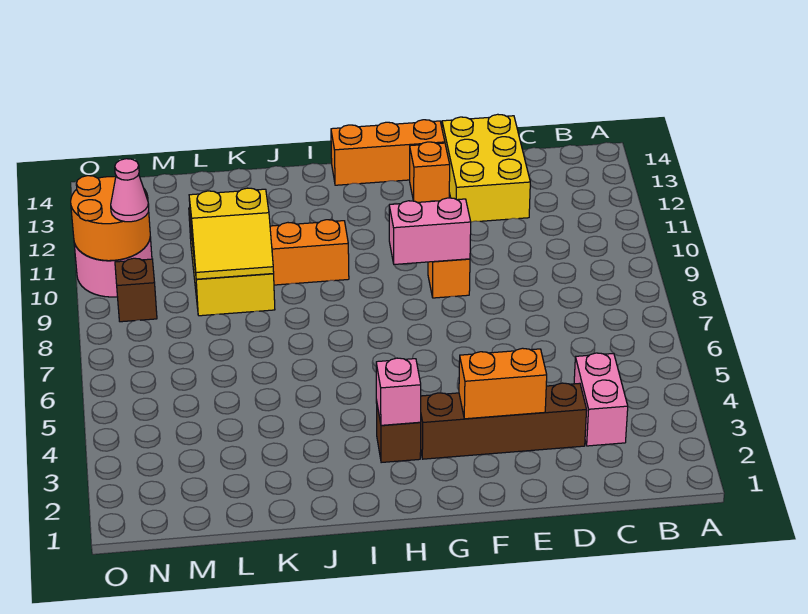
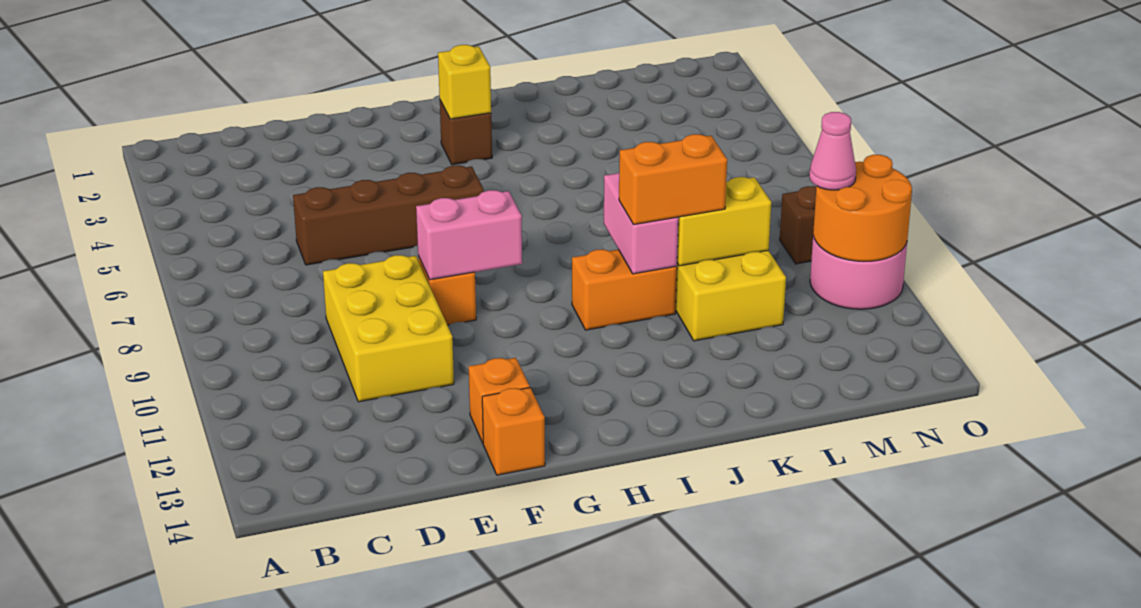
pink brick C3:C4 level 1 -> pink brick J9:J10 level 2
brown brick D3:G3 level 1 -> brown brick D6:G6 level 1
yellow brick D12:E14 level 1 -> yellow brick D9:E11 level 1
orange brick E3:F3 level 2 -> orange brick J10:K10 level 3
orange brick F14:H14 level 1 -> orange brick F14 level 1
pink brick H3 level 2 -> yellow brick H3 level 2

